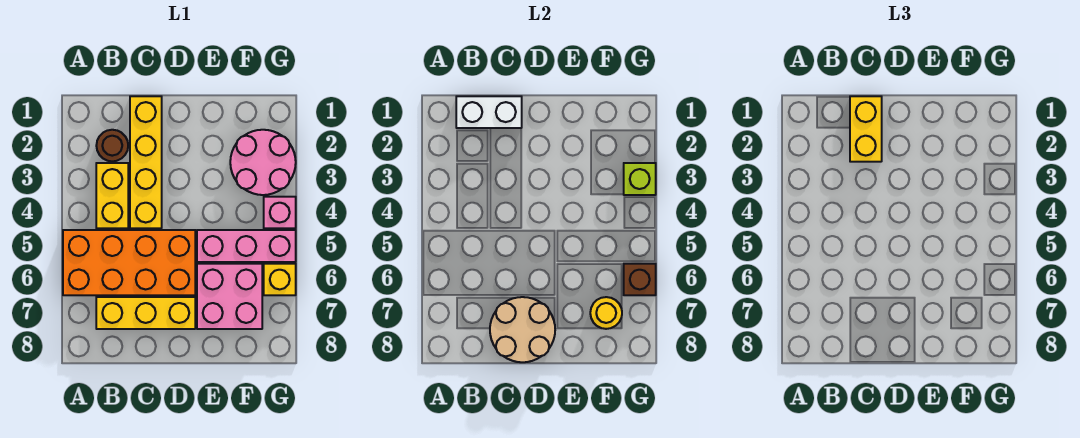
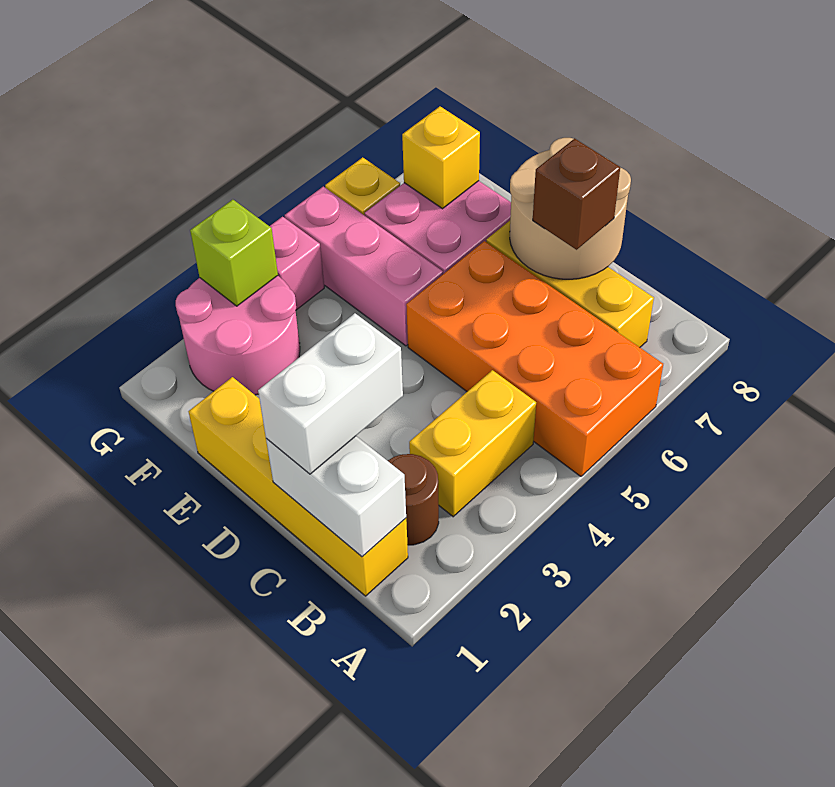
yellow brick C1:C4 level 1 -> yellow brick B1:E1 level 1
yellow brick C1:C2 level 3 -> white brick C1:C2 level 3
yellow round brick F7 level 2 -> yellow brick F7 level 2
brown brick G6 level 2 -> brown brick C7 level 3

